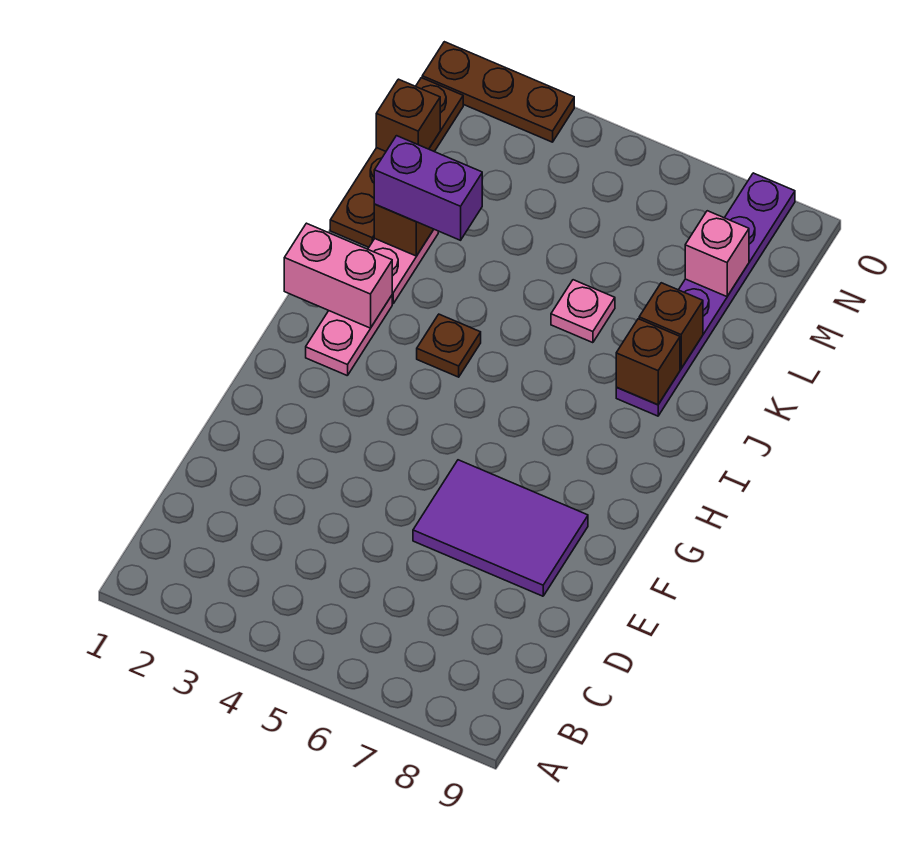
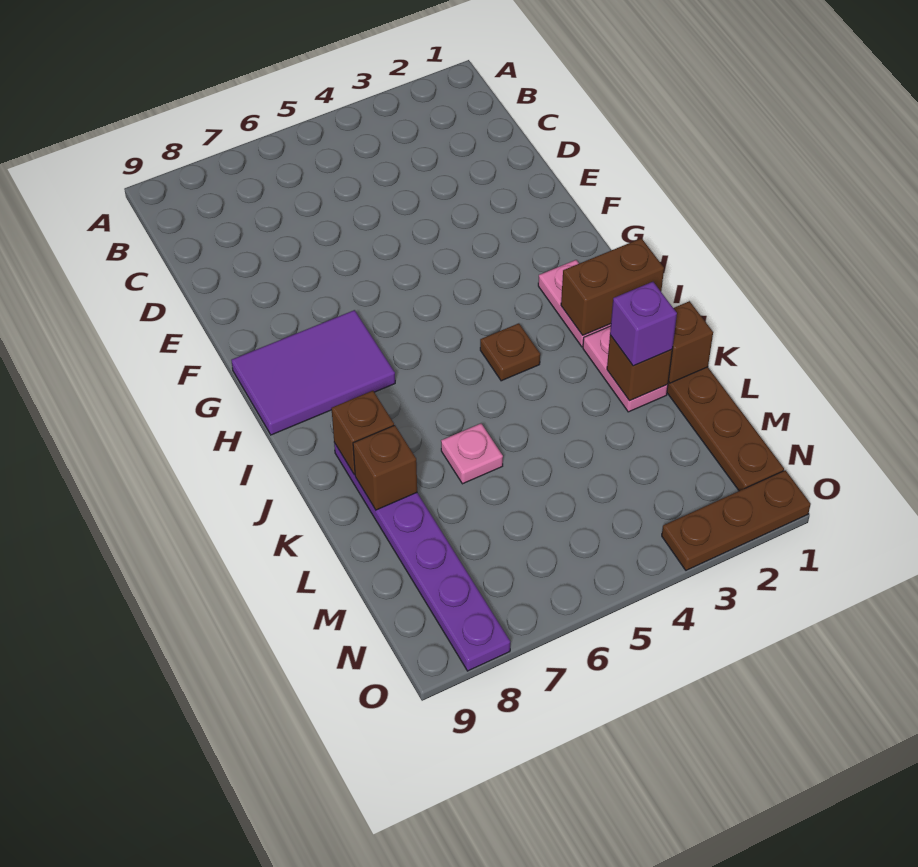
purple tile E6:F8 level 1 -> purple tile G7:H9 level 1
pink brick I1:I2 level 2 -> brown brick I1:I2 level 2
purple brick K2:K3 level 3 -> purple brick K2 level 3
brown brick M1 level 2 -> brown brick K1 level 2
pink brick M8 level 2 -> none

